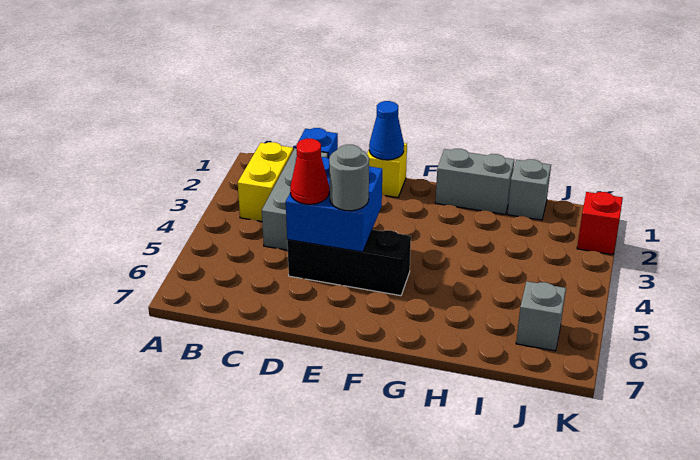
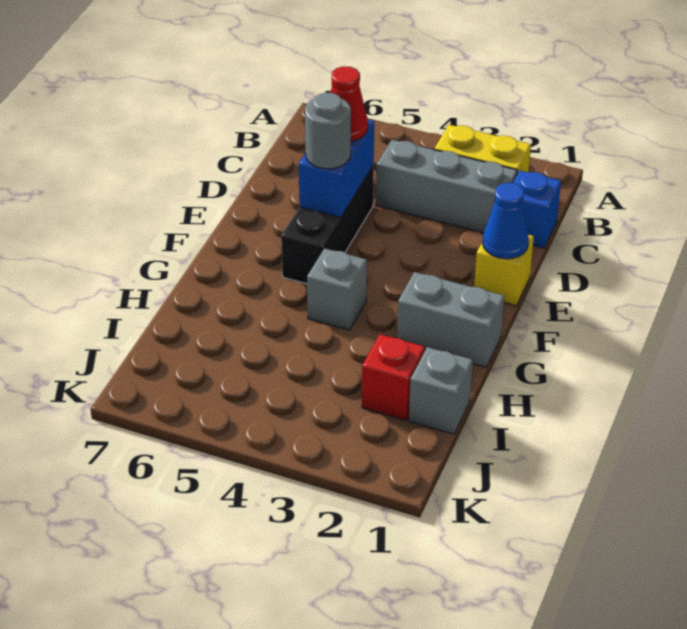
blue brick D4:E5 level 2 -> blue brick D5:E5 level 2
grey brick G1:H1 level 1 -> grey brick G1:G2 level 1
grey brick J6 level 1 -> grey brick G4 level 1
red brick K2 level 1 -> red brick I2 level 1

